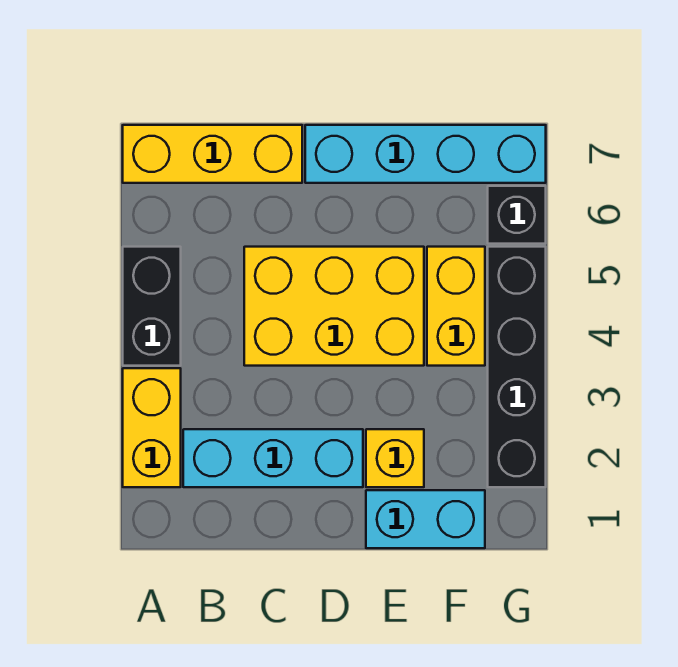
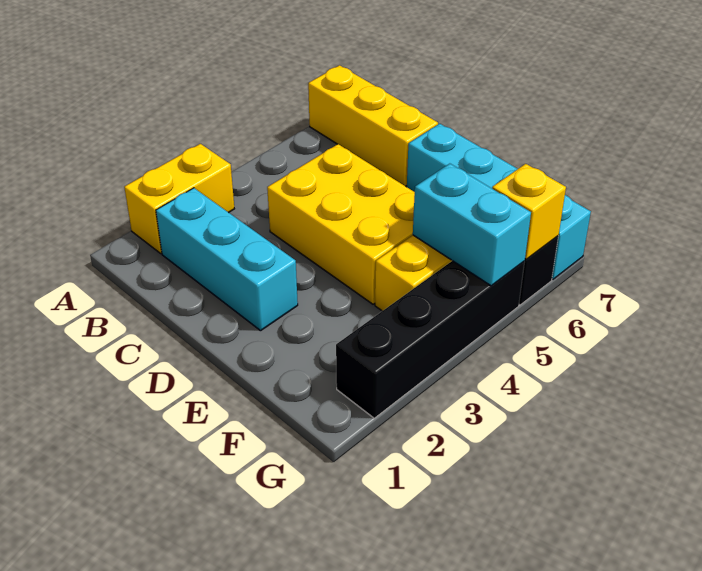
black brick A4:A5 level 1 -> none
cyan brick E1:F1 level 1 -> cyan brick F5:G5 level 2
yellow brick E2 level 1 -> yellow brick G6 level 2

